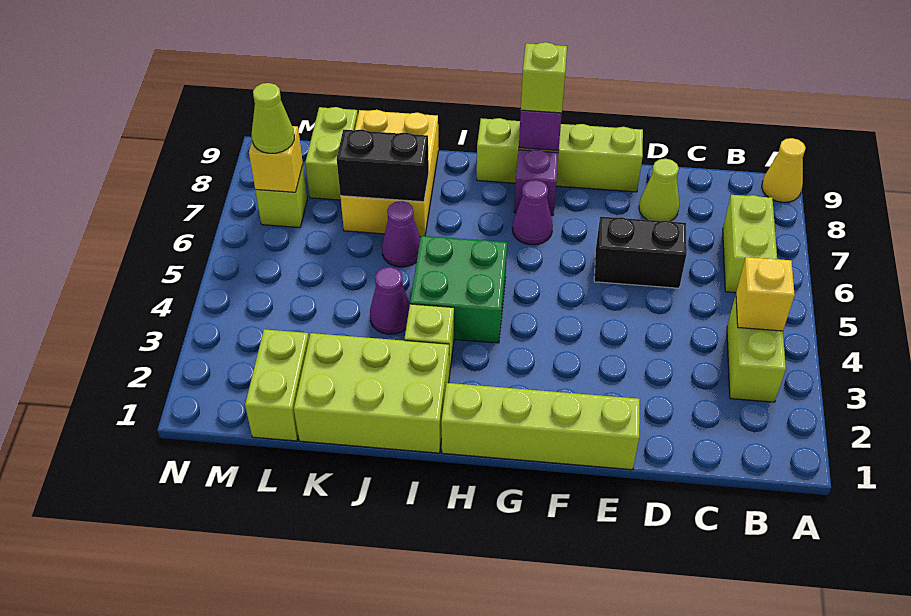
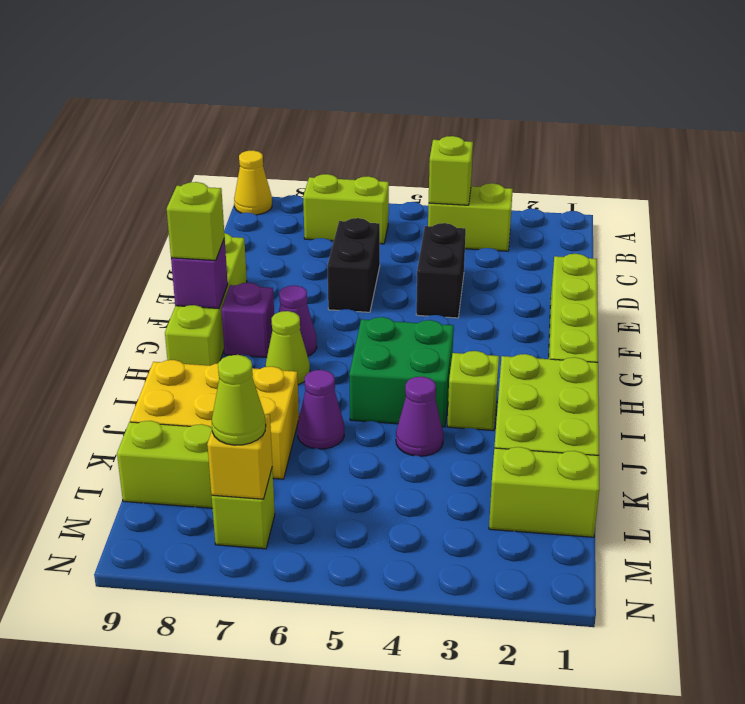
yellow brick B4 level 2 -> lime brick B4 level 2
lime cone D8 level 1 -> lime cone H7 level 1
black brick J7:K7 level 2 -> black brick D4:E4 level 1

